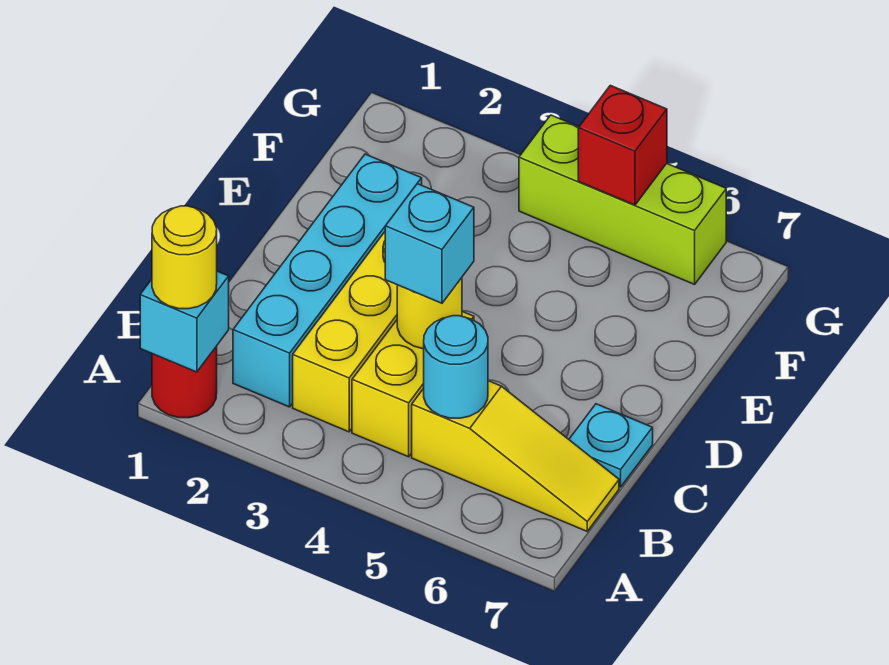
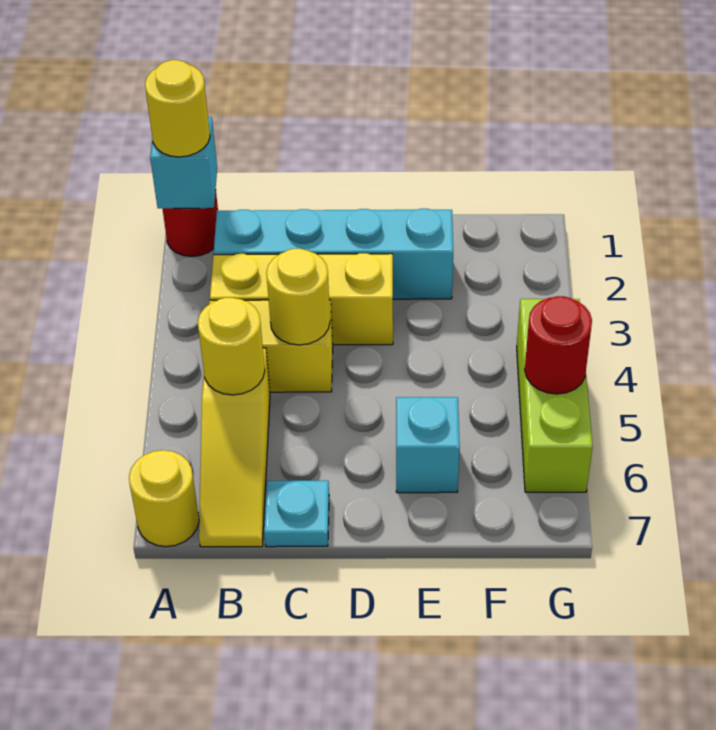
none -> yellow round brick A7 level 1
cyan round brick B5 level 2 -> yellow round brick B5 level 2
cyan brick C4 level 3 -> cyan brick E6 level 1
red brick G5 level 2 -> red round brick G5 level 2

